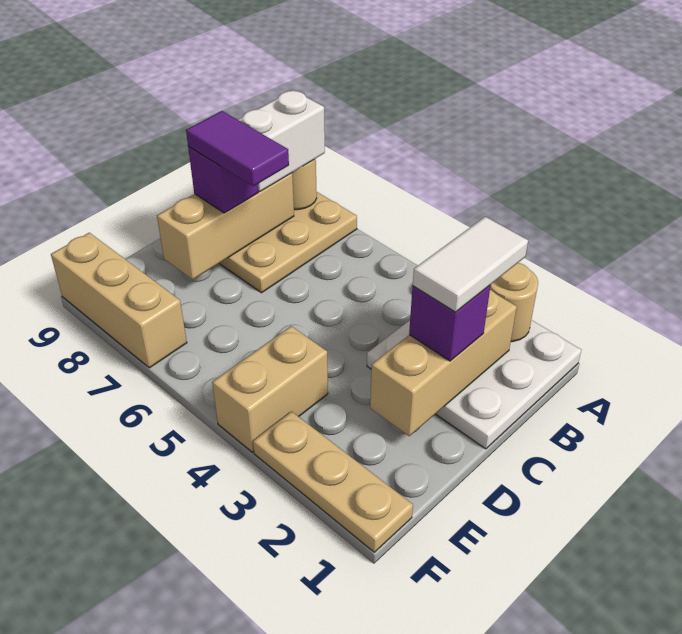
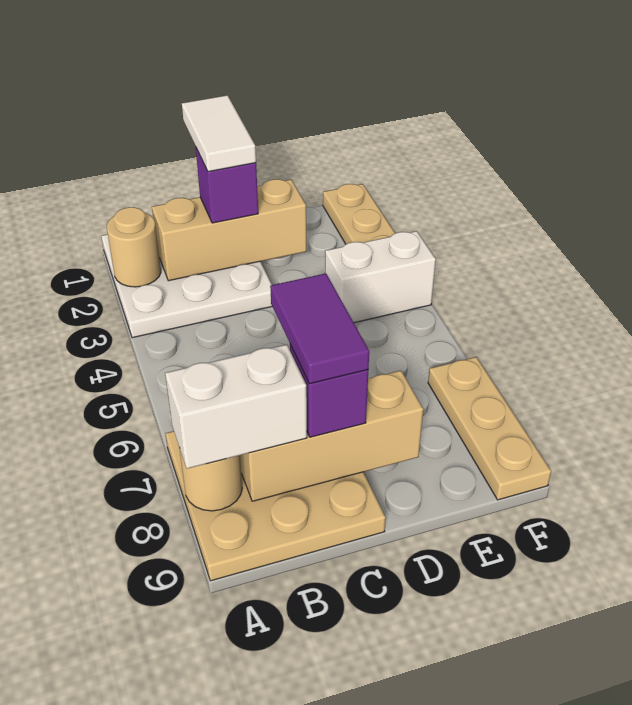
white tile B2:C2 level 4 -> white tile C1:C2 level 4
tan brick E4:F4 level 1 -> white brick E4:F4 level 1
tan brick F7:F9 level 1 -> tan plate F7:F9 level 1

